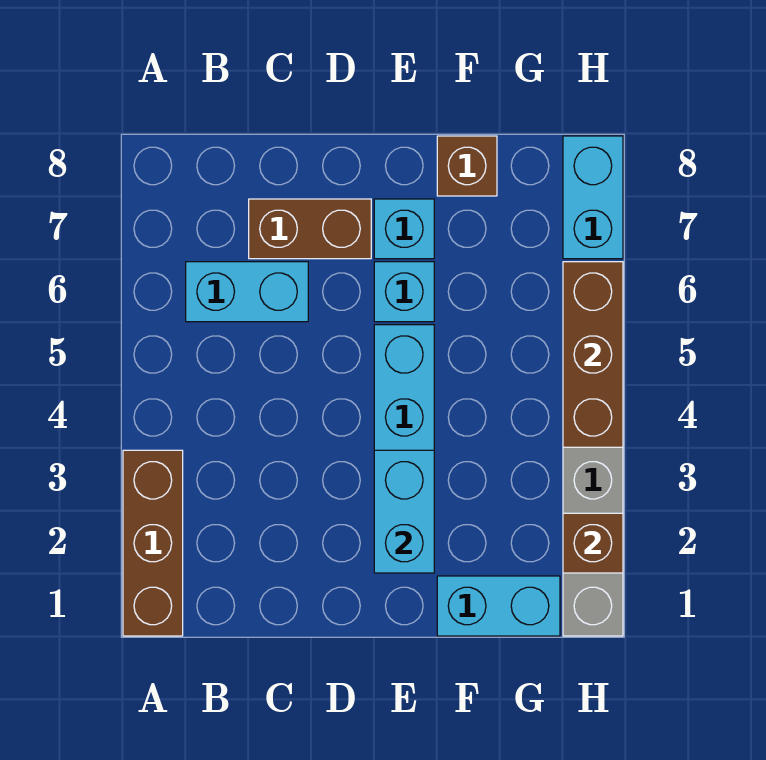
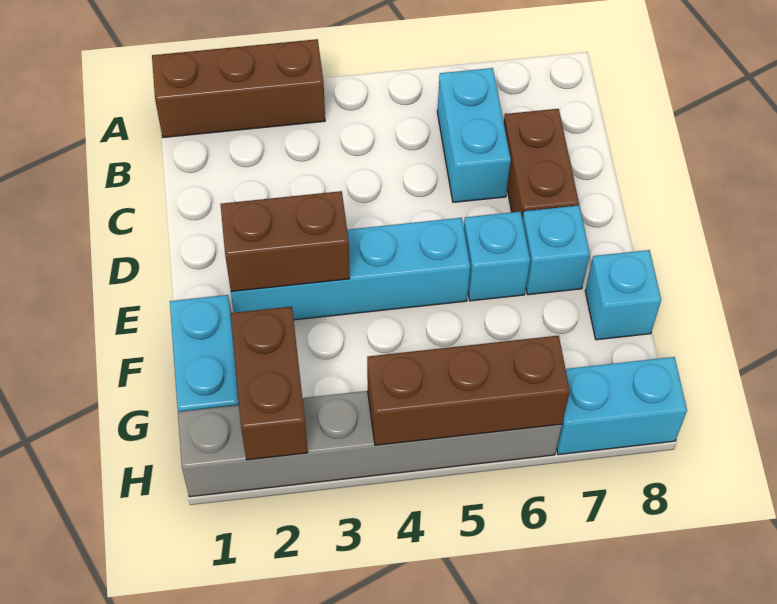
cyan brick E2:E3 level 2 -> brown brick E2:E3 level 2
brown brick F8 level 1 -> cyan brick F8 level 1
brown brick H2 level 2 -> brown brick G2:H2 level 2

